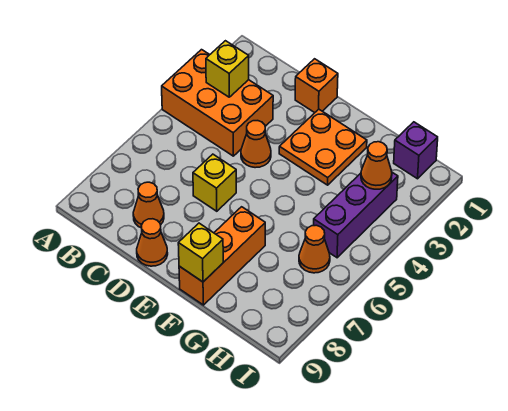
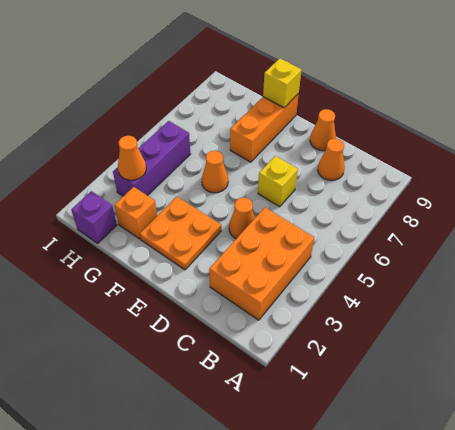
orange brick A3:C4 level 1 -> orange brick B2:C4 level 1
yellow brick B3 level 2 -> none
orange brick D1 level 1 -> orange brick G2 level 1
orange cone H6 level 1 -> orange cone F5 level 1

